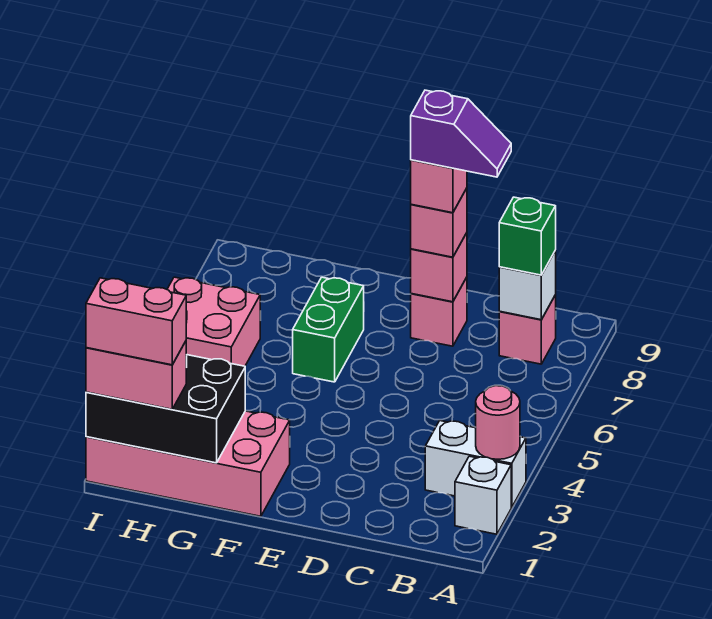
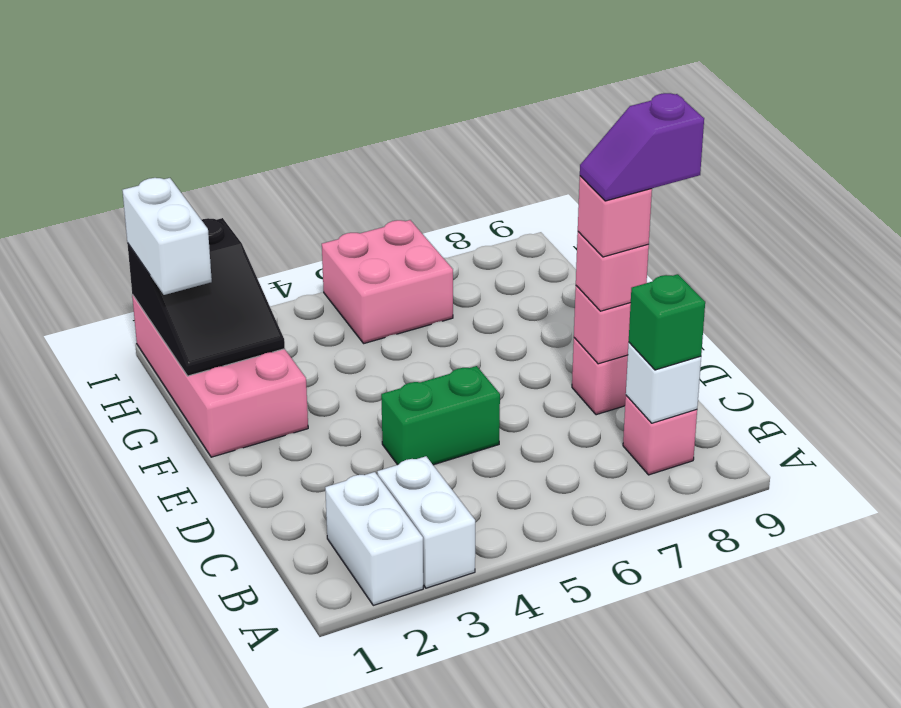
white brick A2 level 1 -> white brick A2:B2 level 1
pink round brick A3 level 2 -> none
purple slope C8:D8 level 5 top D -> purple slope D8:D9 level 5 top 9
green brick F6:F7 level 1 -> green brick D4:D5 level 1
black brick G1:I2 level 2 -> black slope G1:I2 level 2 top I
pink brick H1:I1 level 3 -> white brick H1:I1 level 3
pink brick H1:I1 level 4 -> none

